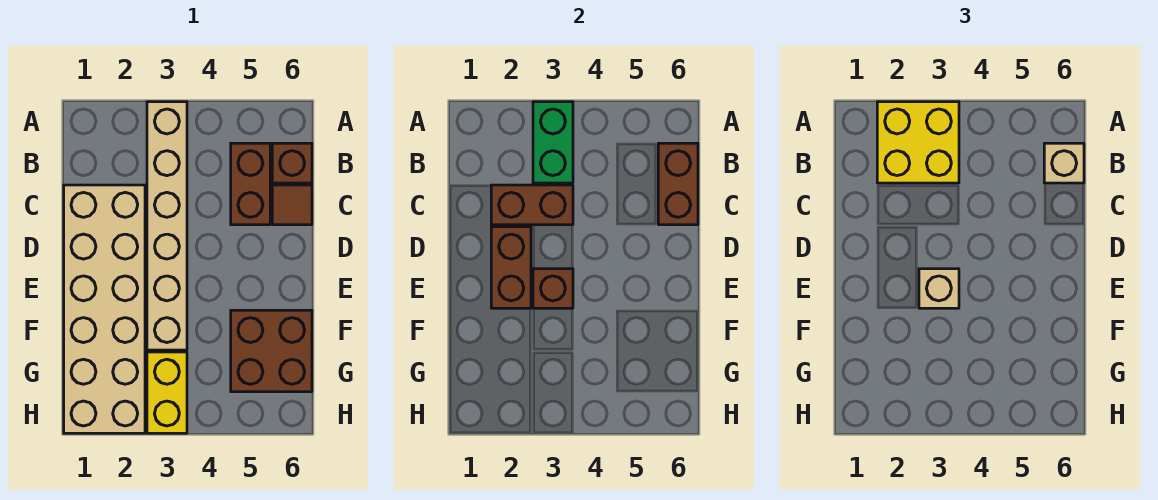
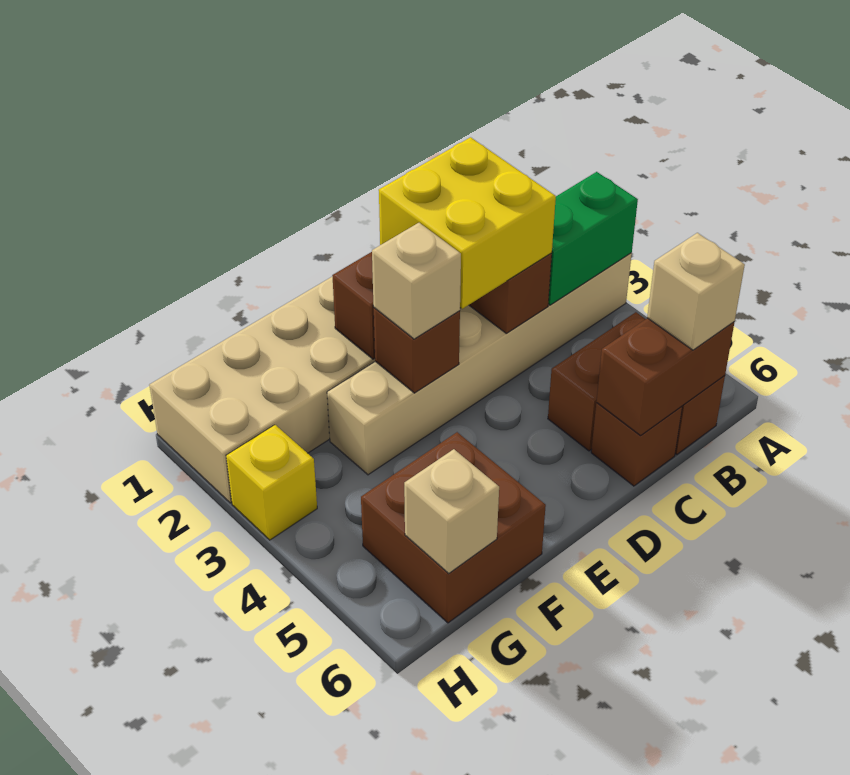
yellow brick A2:B3 level 3 -> yellow brick C2:D3 level 3
brown tile C6 level 1 -> brown brick C6 level 1
yellow brick G3:H3 level 1 -> yellow brick H3 level 1
none -> tan brick G6 level 2

